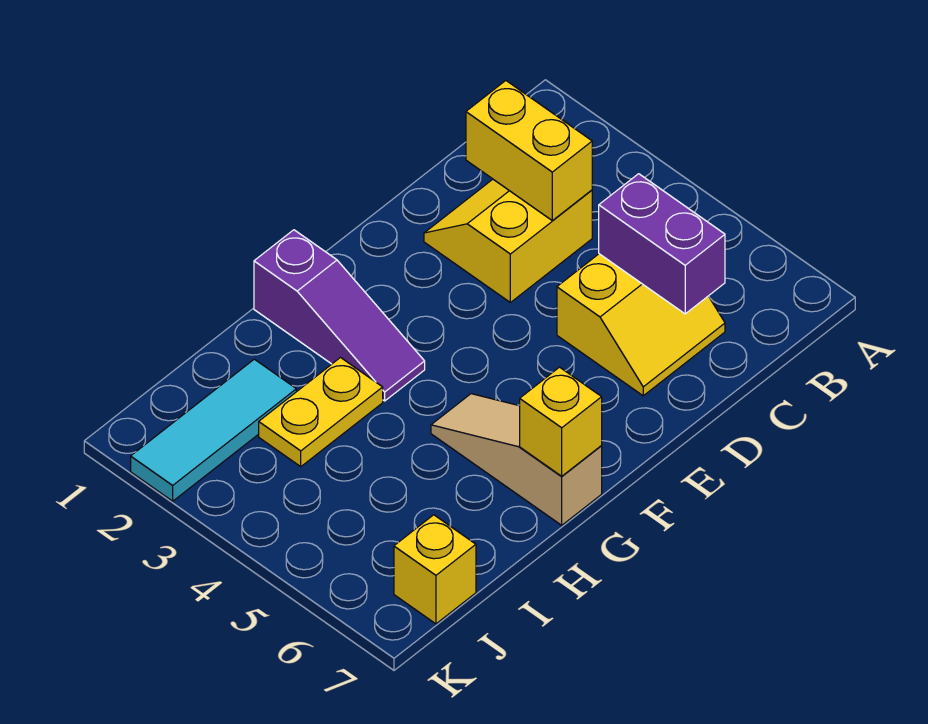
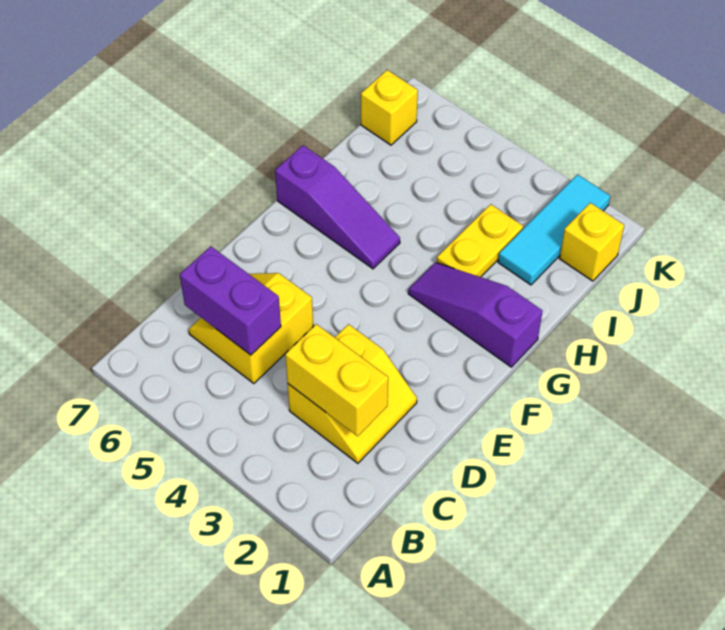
tan slope G5:G7 level 1 top 7 -> purple slope G5:G7 level 1 top 7
yellow brick G7 level 2 -> yellow brick J1 level 1

